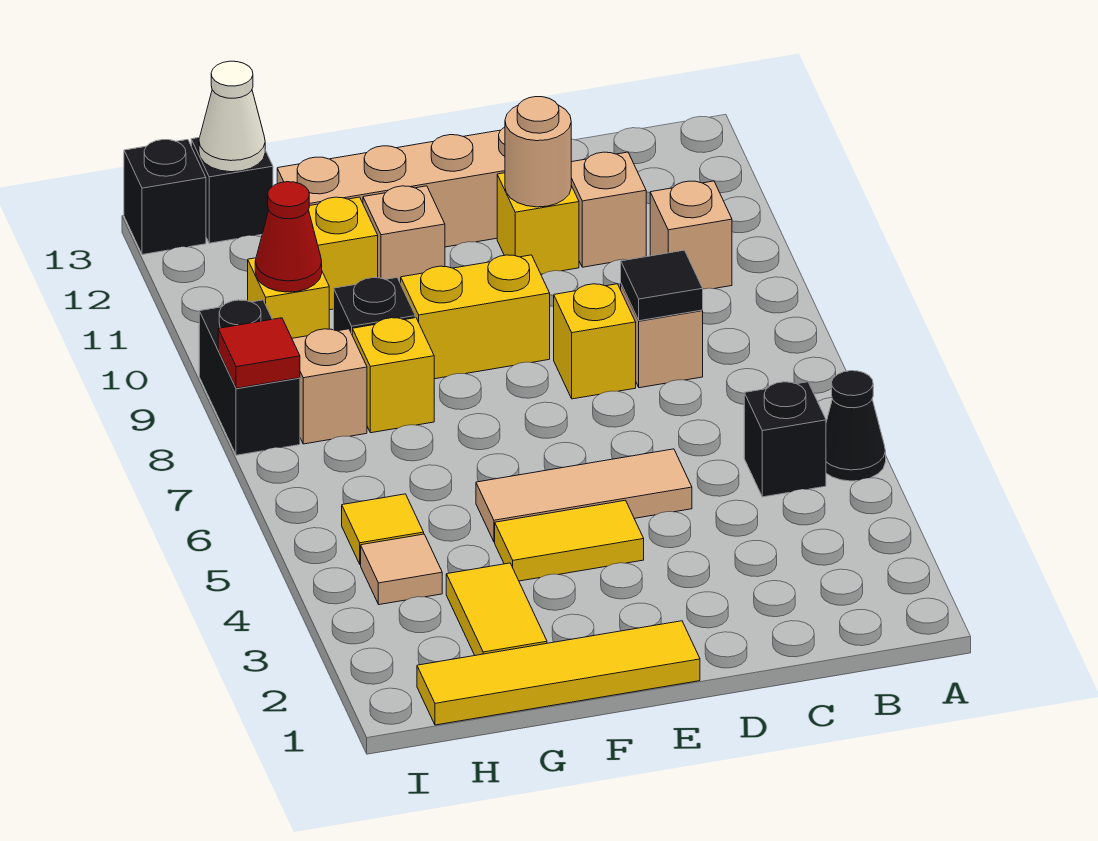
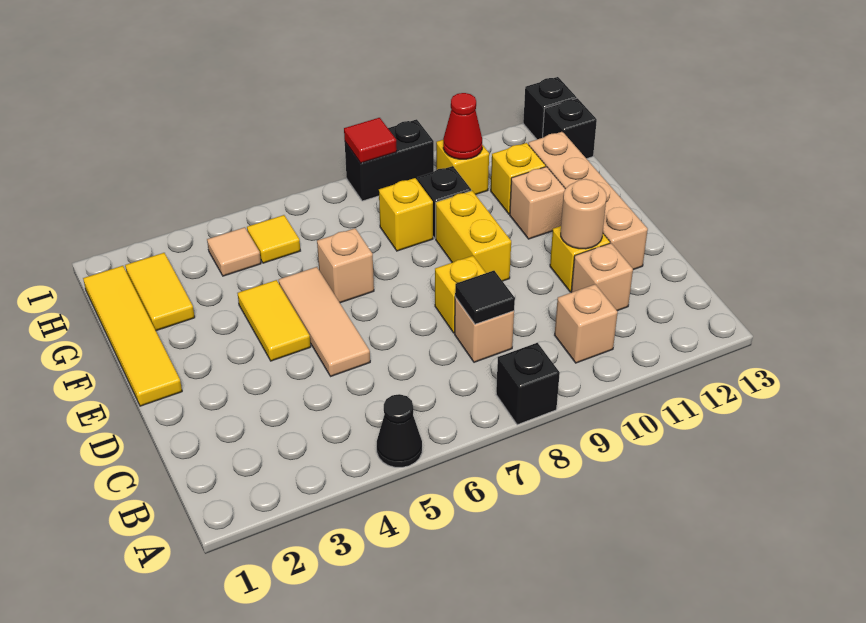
black brick B5 level 1 -> black brick A8 level 1
yellow tile G2:G3 level 1 -> yellow tile G2:H2 level 1
tan brick H8 level 1 -> tan brick F6 level 1
white cone H13 level 2 -> none

